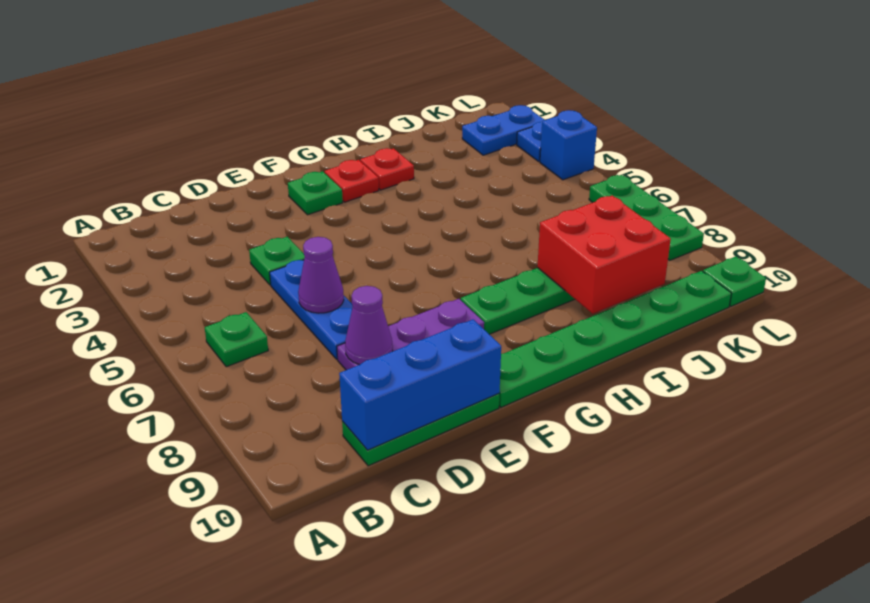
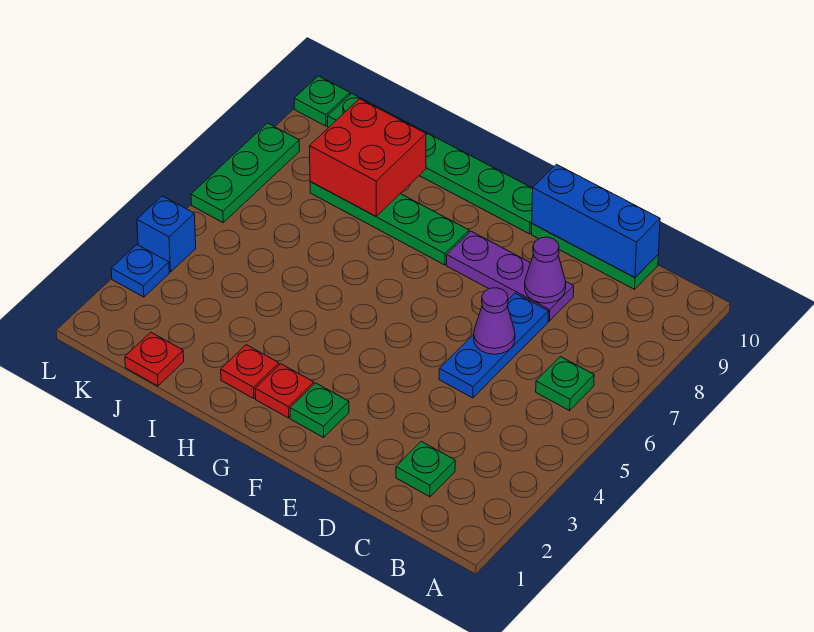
green plate D4 level 1 -> green plate C2 level 1
none -> red plate J1 level 1
blue plate K2:L2 level 1 -> none

